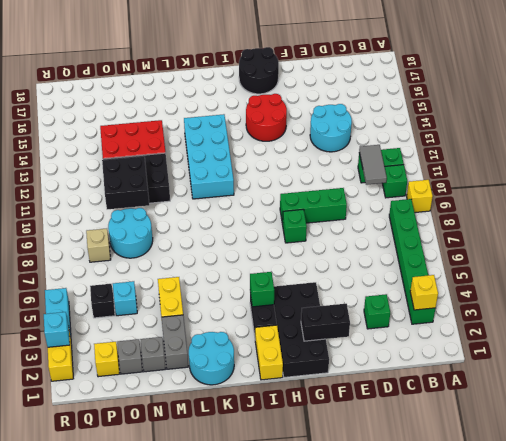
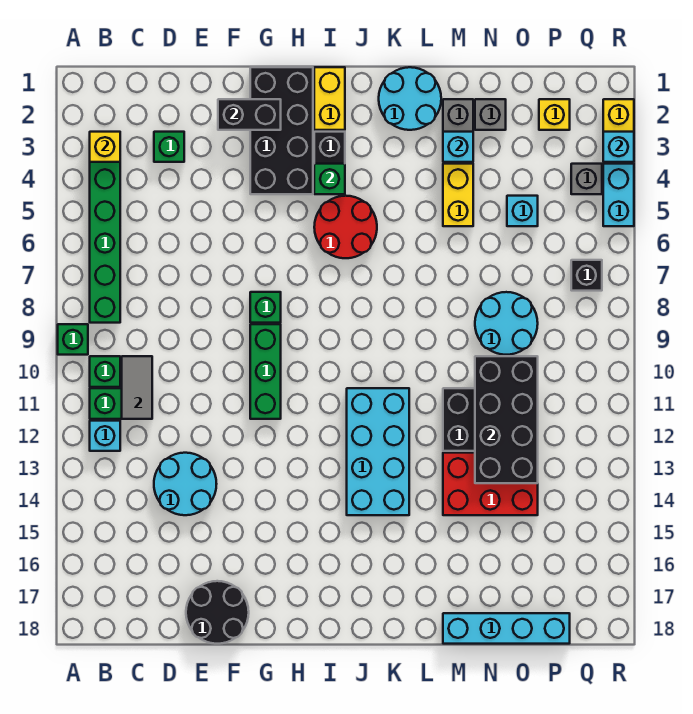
yellow brick A9 level 1 -> green brick A9 level 1
none -> cyan brick B12 level 1
green brick E9:G9 level 1 -> green brick G9:G11 level 1
red round brick G14:H15 level 1 -> red round brick I5:J6 level 1
black round brick G17:H18 level 1 -> black round brick E17:F18 level 1
none -> cyan brick M3 level 2
none -> cyan brick M18:P18 level 1
black brick N10:O11 level 2 -> black brick N10:O13 level 2
grey brick O2 level 1 -> grey brick Q4 level 1
black brick P5 level 1 -> black brick Q7 level 1
tan brick P8 level 1 -> none

